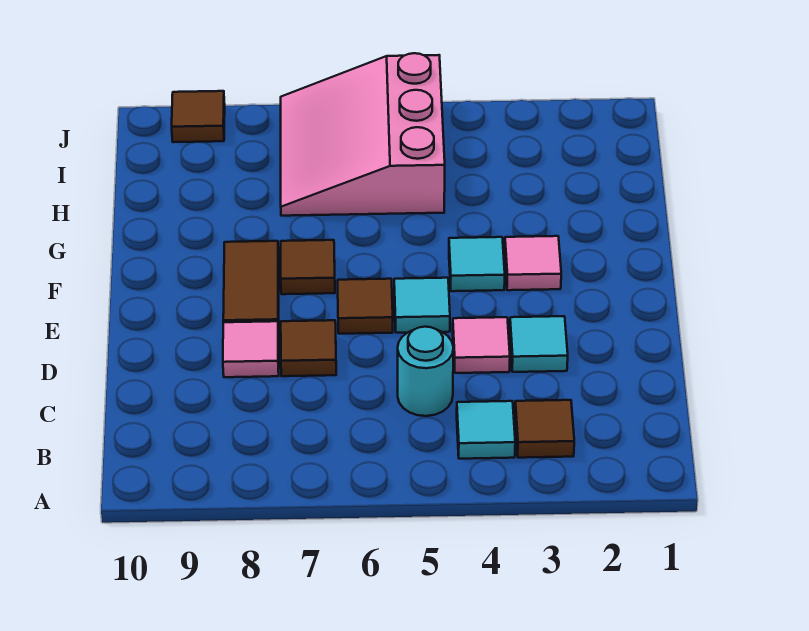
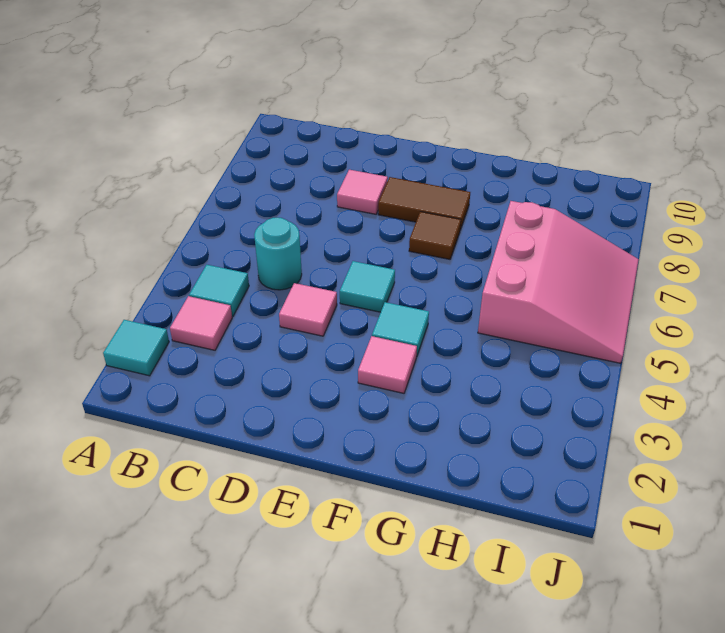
brown tile B3 level 1 -> pink tile B3 level 1
cyan tile D3 level 1 -> cyan tile A2 level 1
brown tile D7 level 1 -> none
brown tile E6 level 1 -> none
pink slope H5:J7 level 1 top 5 -> pink slope H5:J7 level 1 top H
brown tile J9 level 1 -> none

